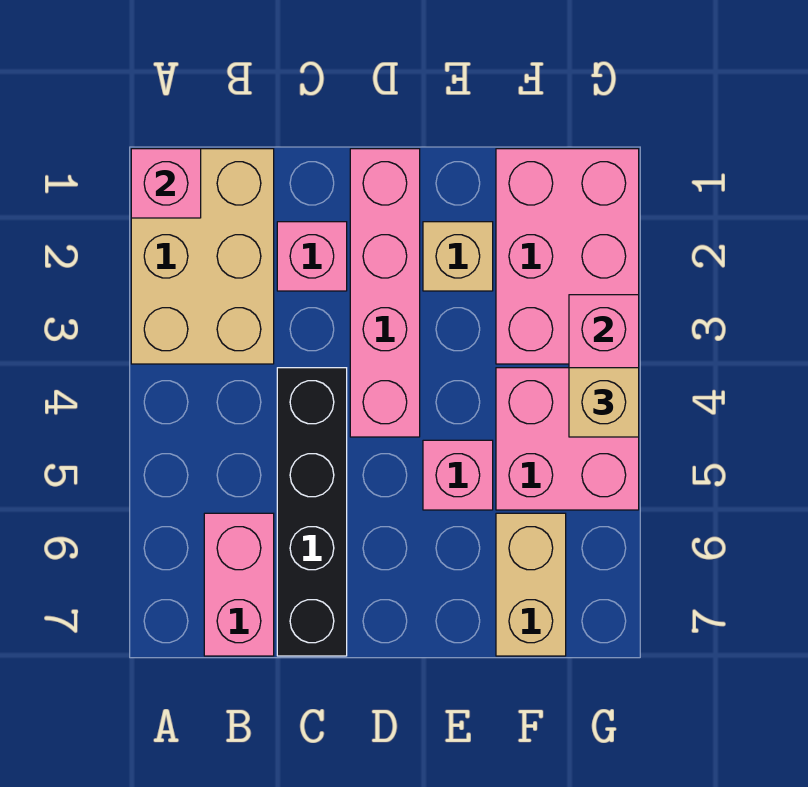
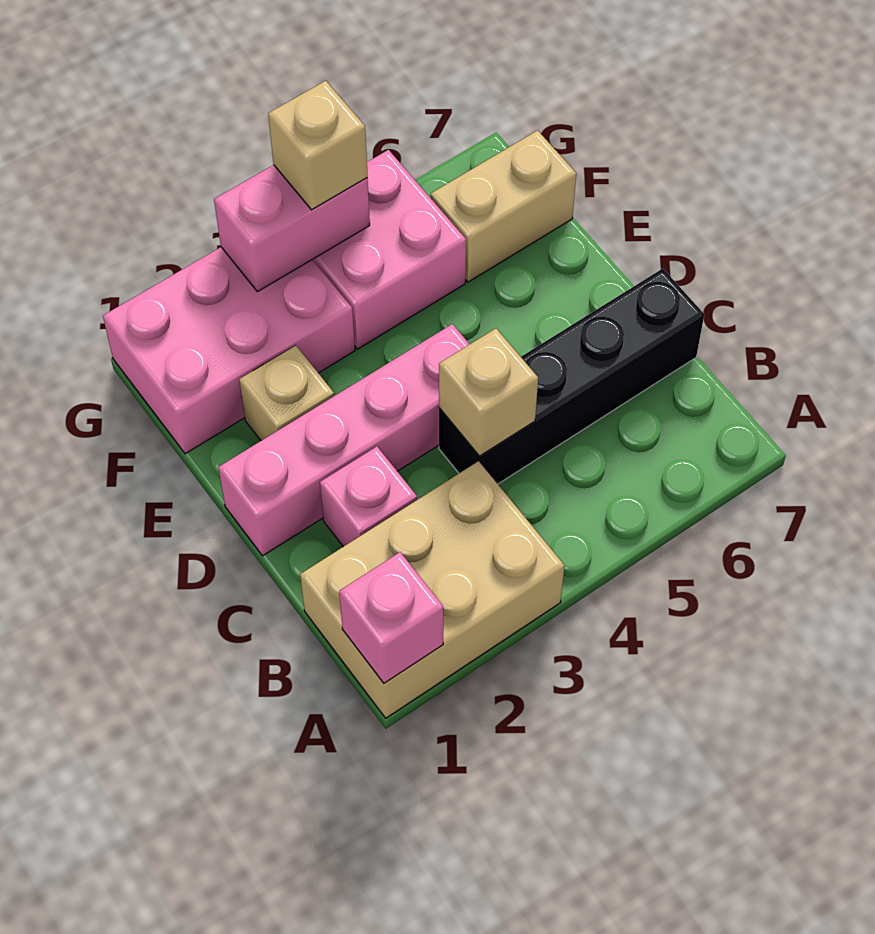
pink brick B6:B7 level 1 -> none
none -> tan brick C4 level 2
pink brick E5 level 1 -> none

